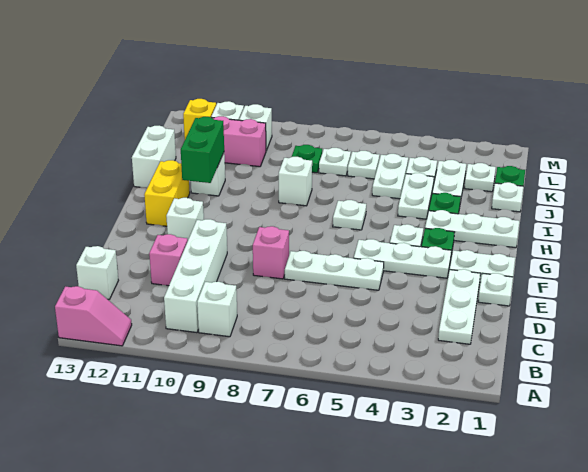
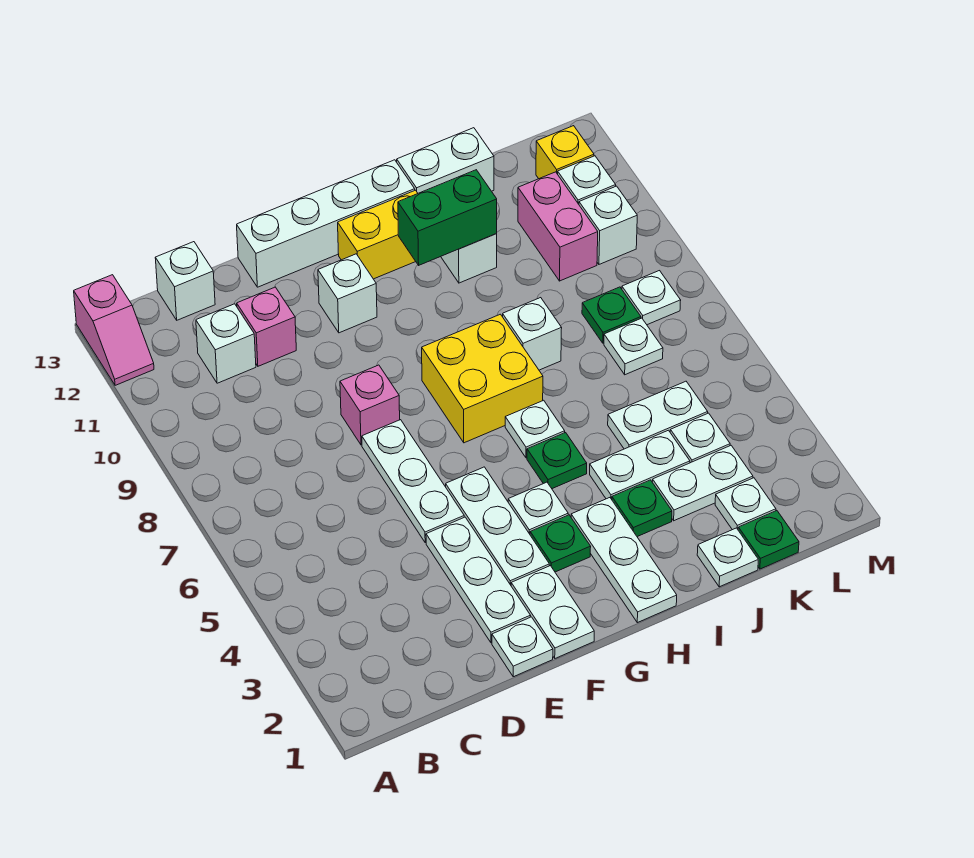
white brick B9 level 1 -> white brick C11 level 1
white brick B10:E10 level 1 -> white brick E13:H13 level 1
white plate C2:E2 level 1 -> white plate E2:E4 level 1
none -> yellow brick G7:H8 level 1
none -> green plate H5 level 1
white plate K6 level 1 -> white plate L8 level 1

